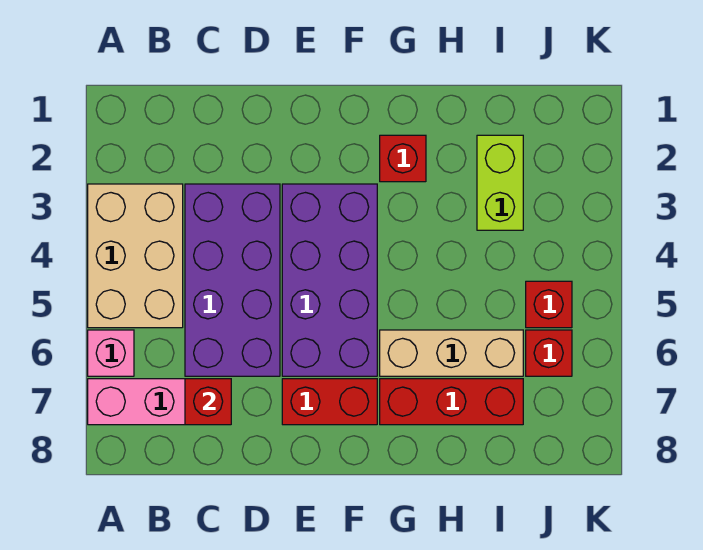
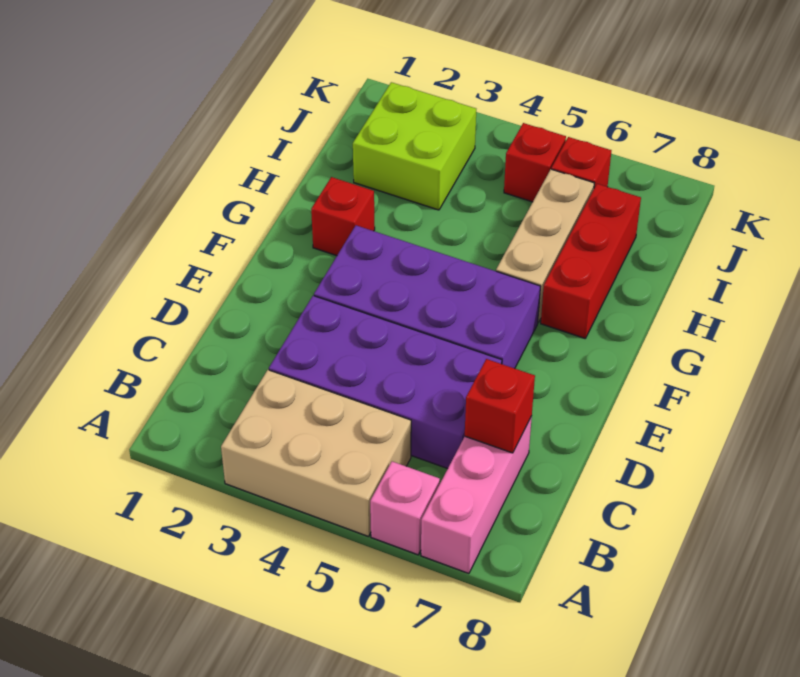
red brick E7:F7 level 1 -> none
lime brick I2:I3 level 1 -> lime brick I2:J3 level 1

